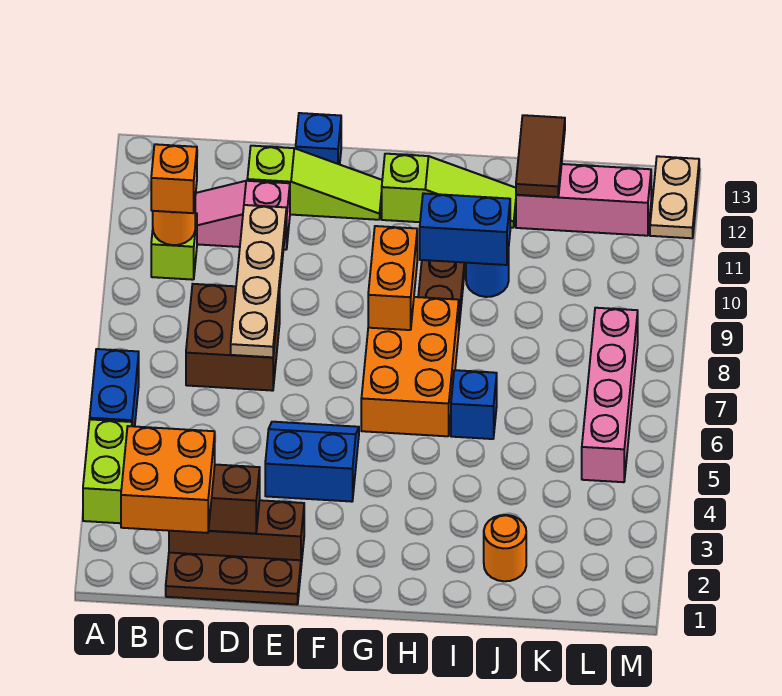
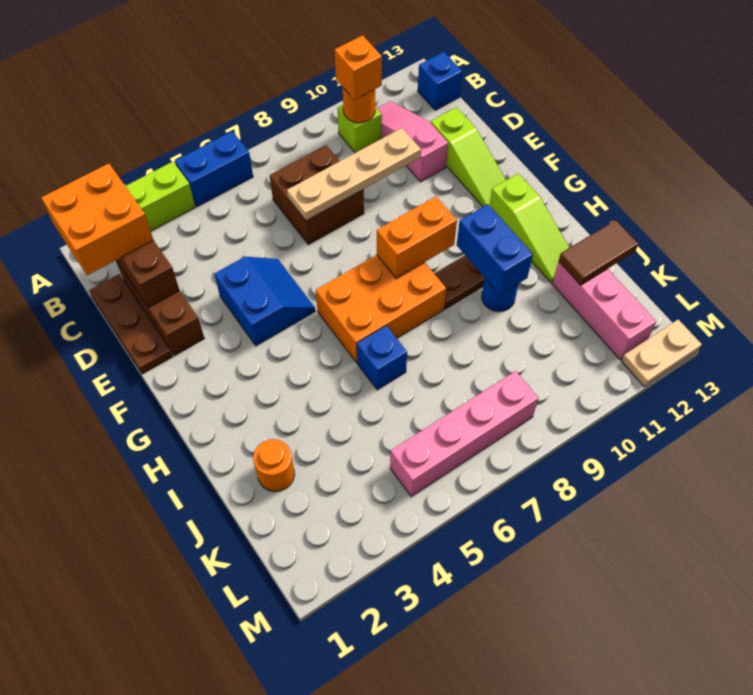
blue brick E13 level 1 -> blue brick B13 level 1

